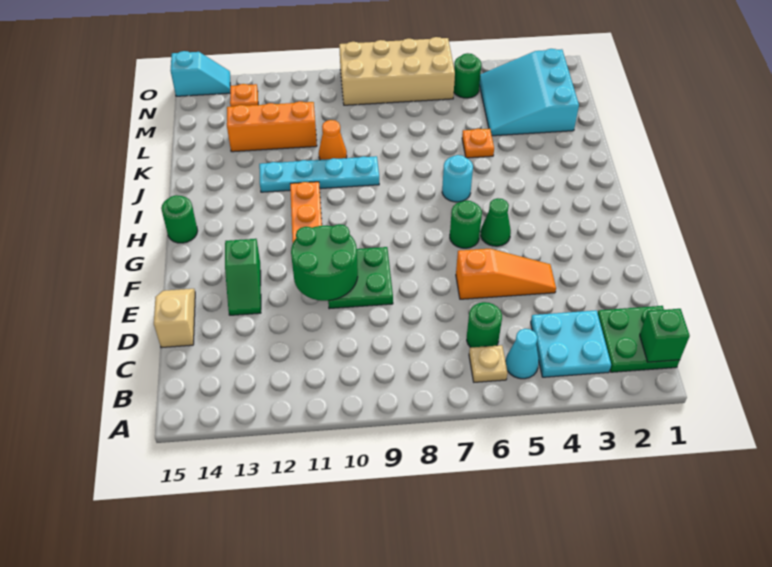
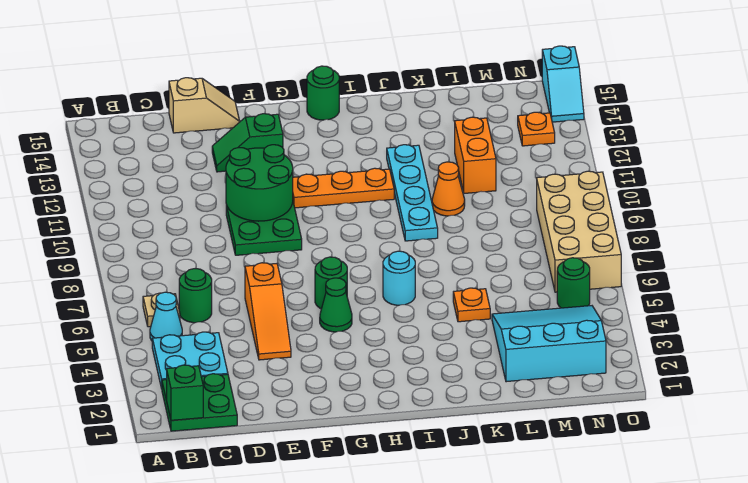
orange brick L11:L13 level 1 -> orange brick L11:L12 level 1

